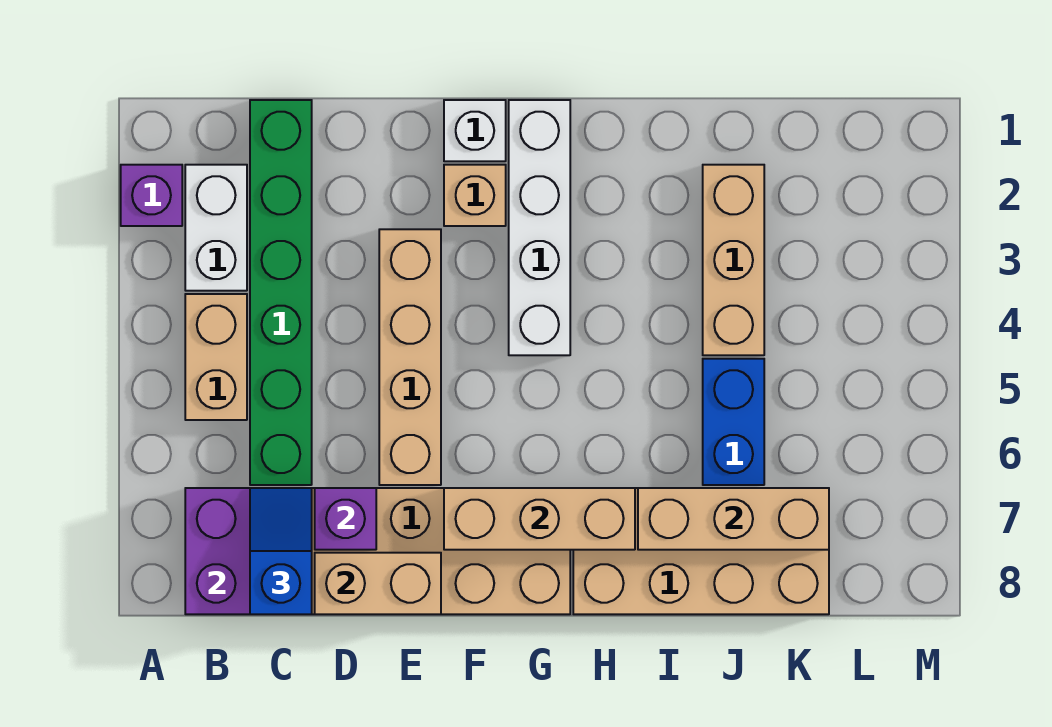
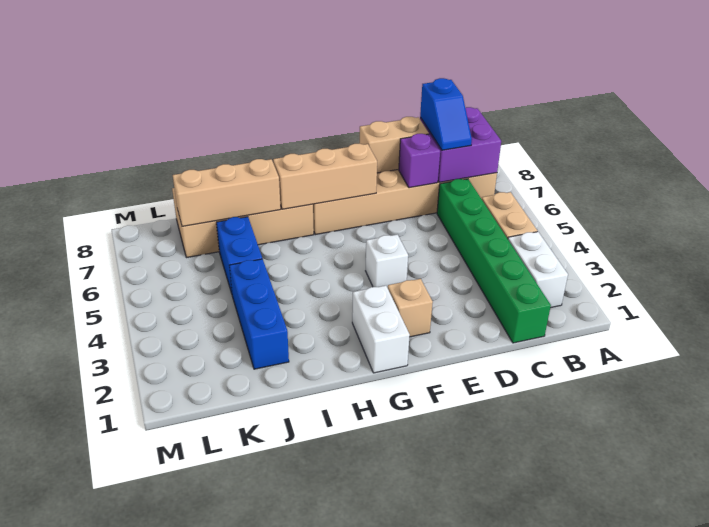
purple brick A2 level 1 -> none
tan brick E3:E6 level 1 -> none
white brick F1 level 1 -> white brick F4 level 1
white brick G1:G4 level 1 -> white brick G1:G2 level 1
tan brick J2:J4 level 1 -> blue brick J2:J4 level 1

